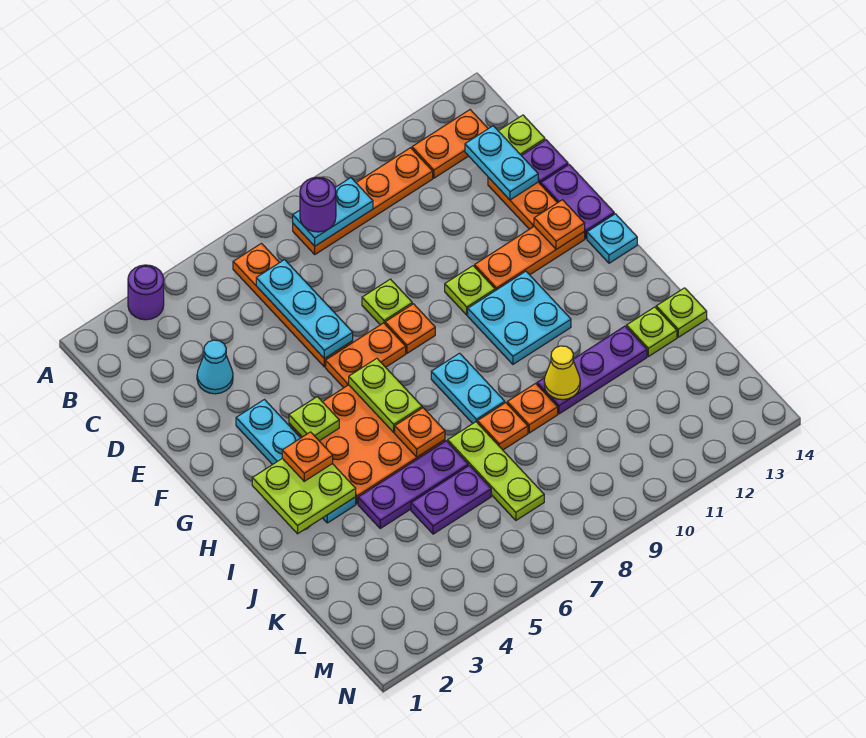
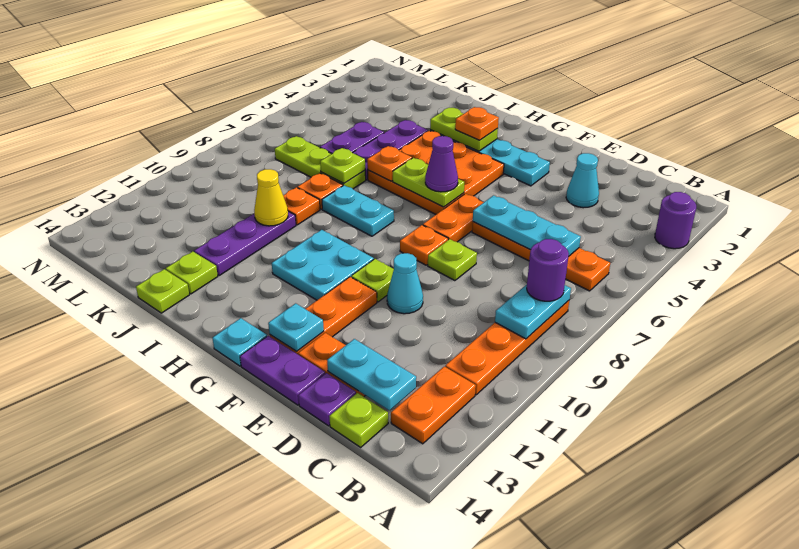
none -> cyan cone E10 level 1
orange plate F13 level 2 -> cyan plate F13 level 2
lime plate G4 level 2 -> lime plate J7 level 2
none -> purple cone G6 level 3
lime plate H2:I3 level 2 -> lime plate H3:I3 level 2

